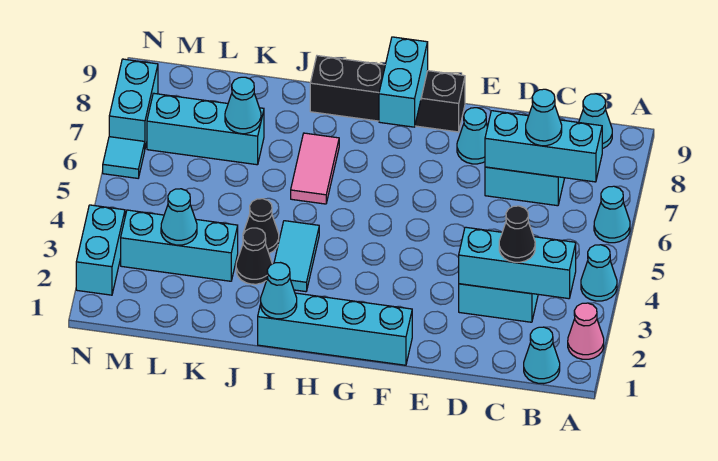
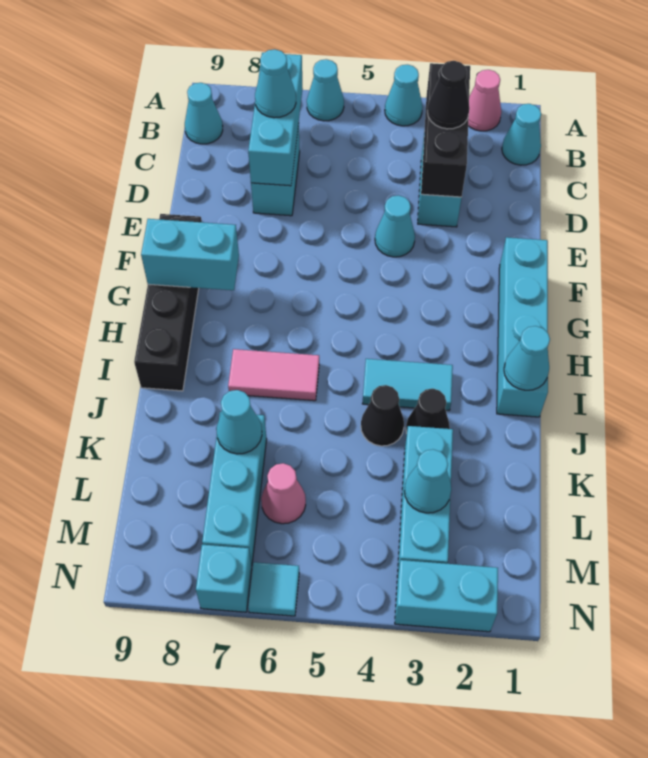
cyan brick B3:D3 level 2 -> black brick B3:D3 level 2
cyan cone E8 level 1 -> cyan cone E4 level 1
none -> pink cone L6 level 1
cyan brick N7:N8 level 1 -> cyan brick N7 level 1

